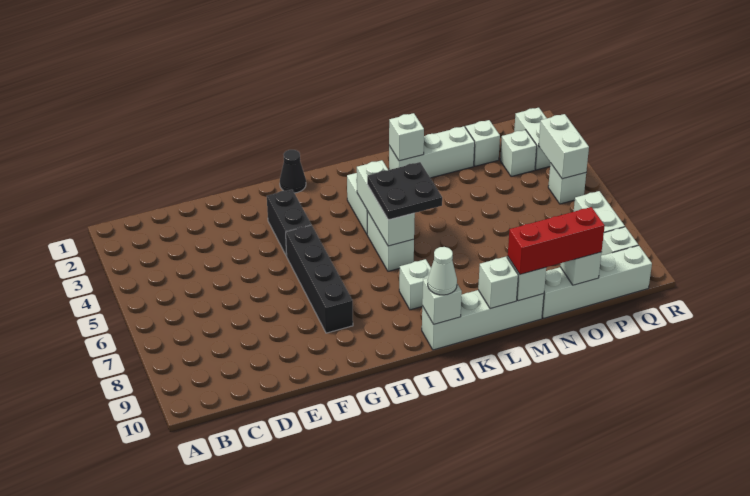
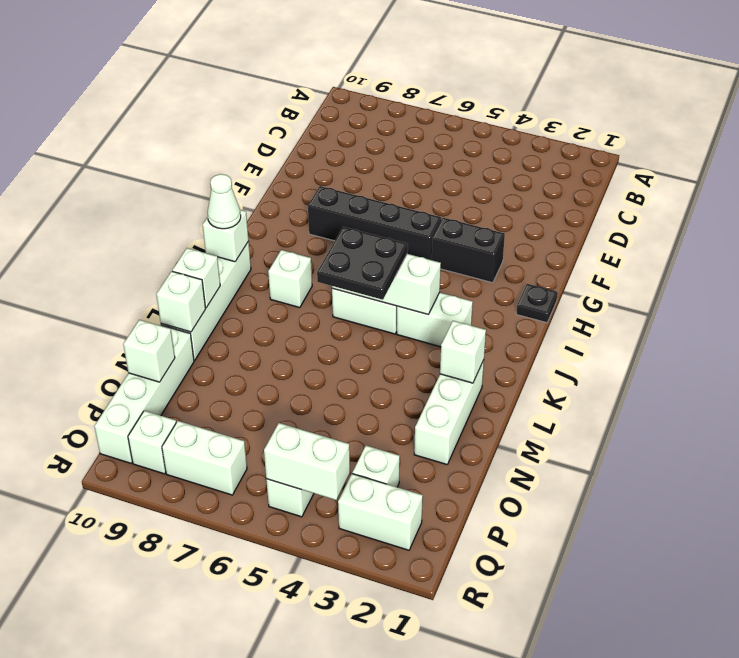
black cone H1 level 1 -> black plate H1 level 1
red brick M10:O10 level 3 -> none
white brick O2 level 1 -> none

